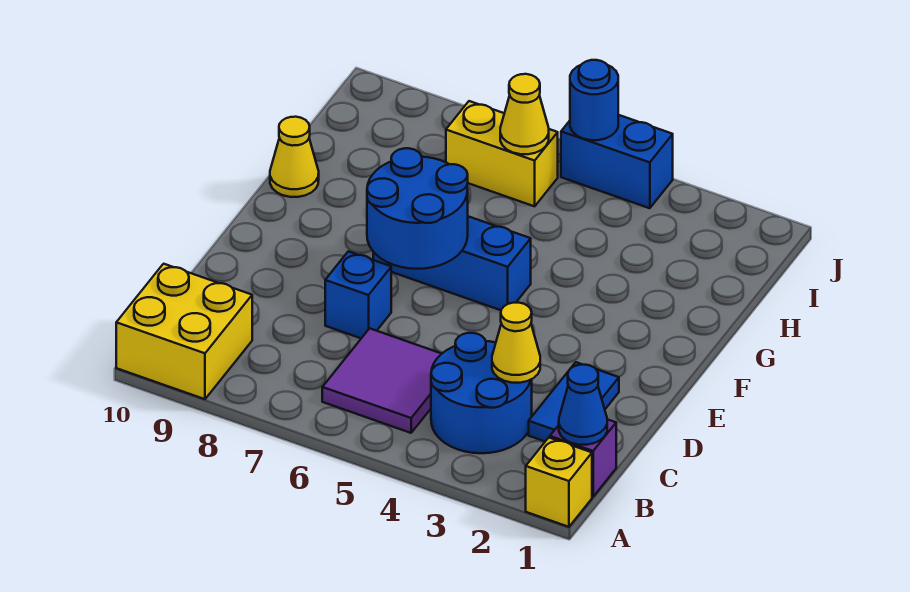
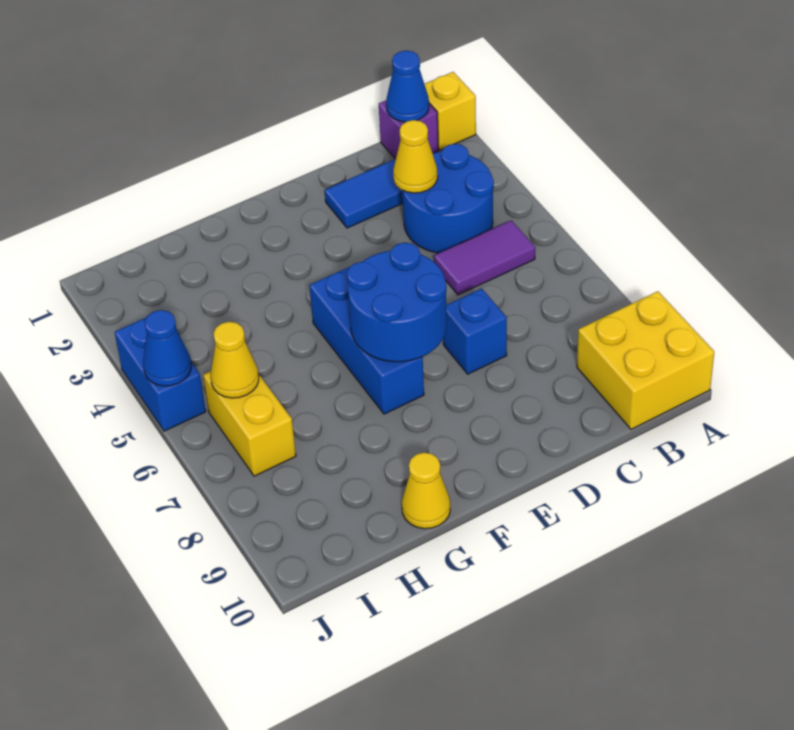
purple tile B5:C6 level 1 -> purple tile B5:C5 level 1
blue round brick J5 level 2 -> blue cone J5 level 2

